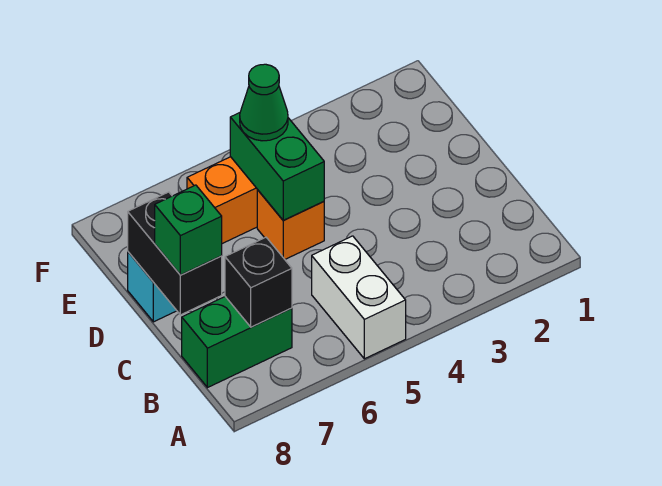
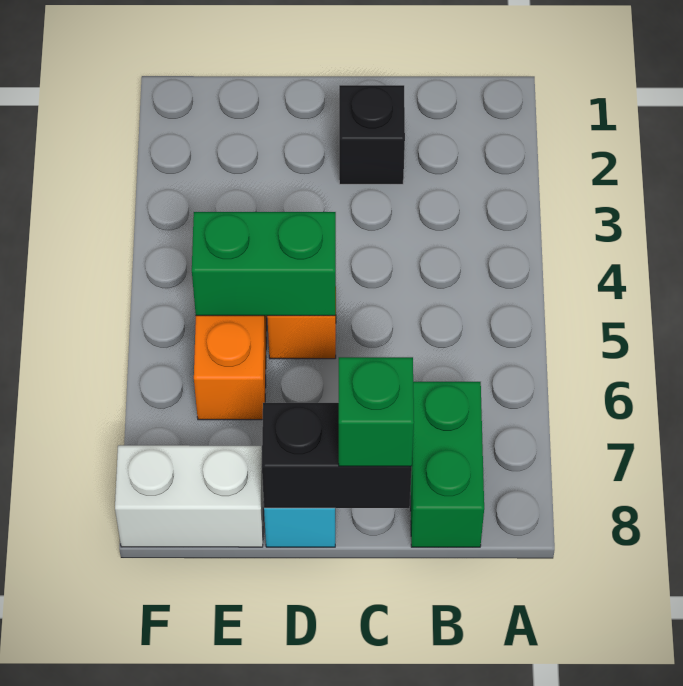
white brick A5:B5 level 1 -> white brick E8:F8 level 1
black brick B7 level 2 -> black brick C2 level 1
green cone E5 level 3 -> none

